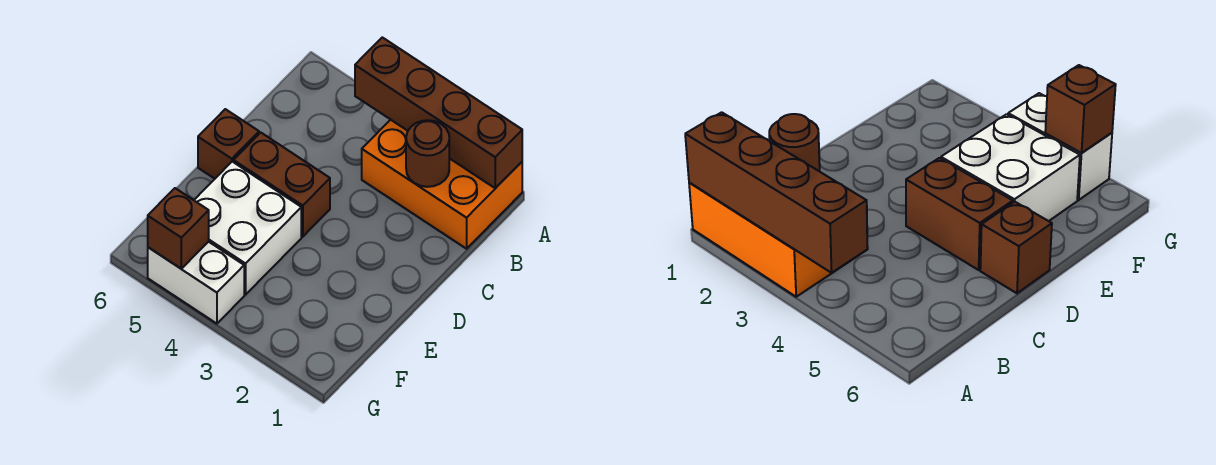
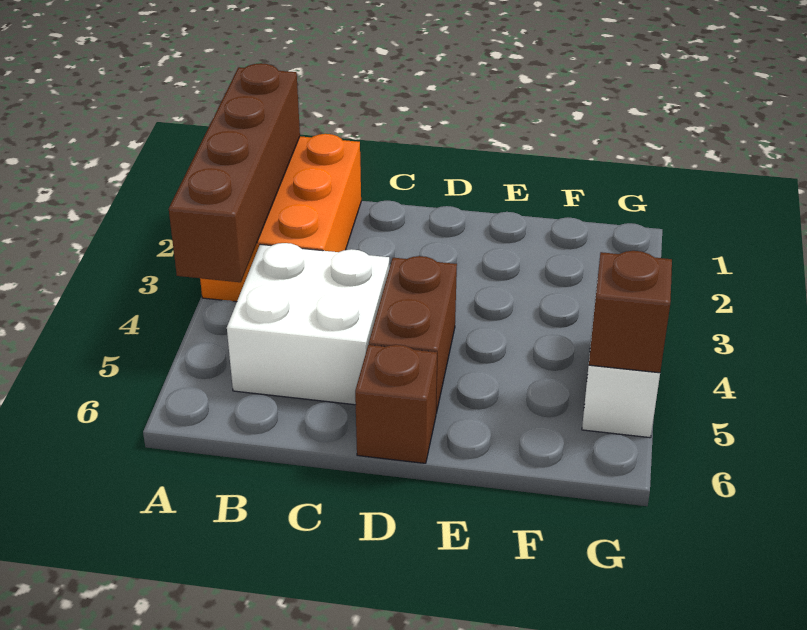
brown round brick B2 level 2 -> none
white brick E4:F5 level 1 -> white brick B4:C5 level 1

